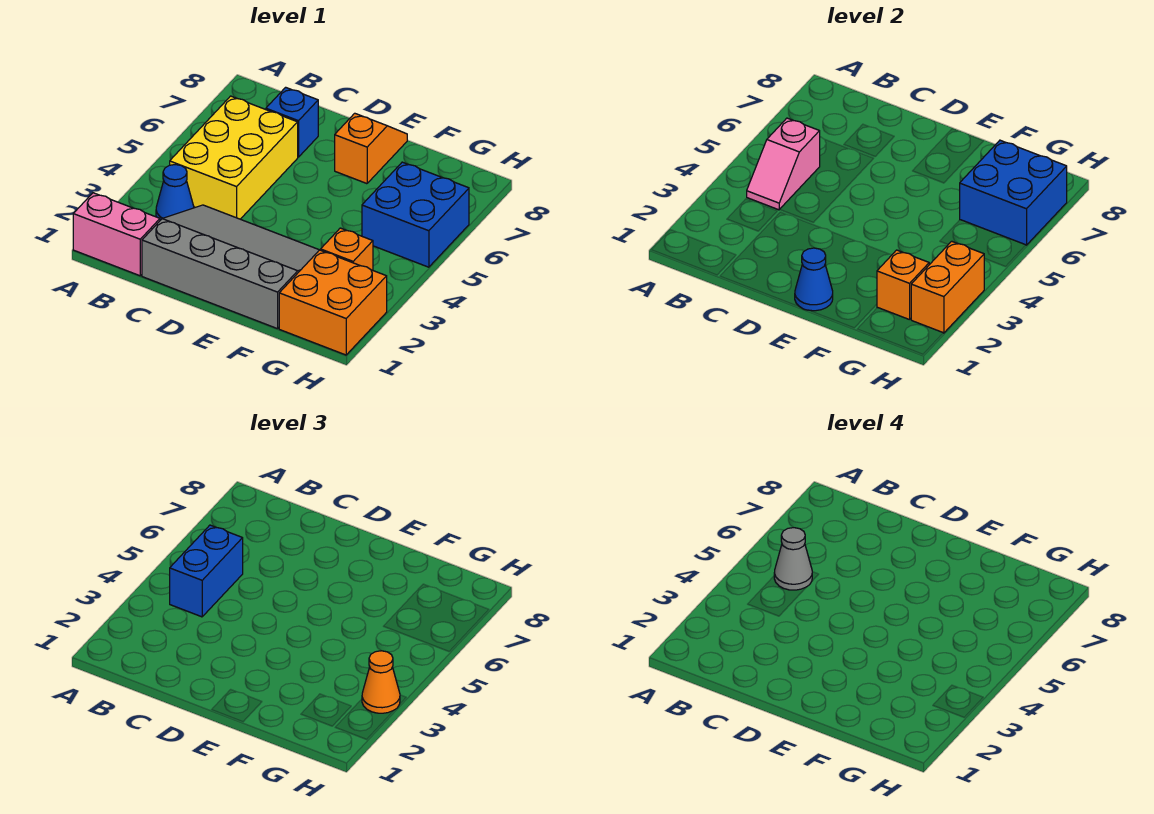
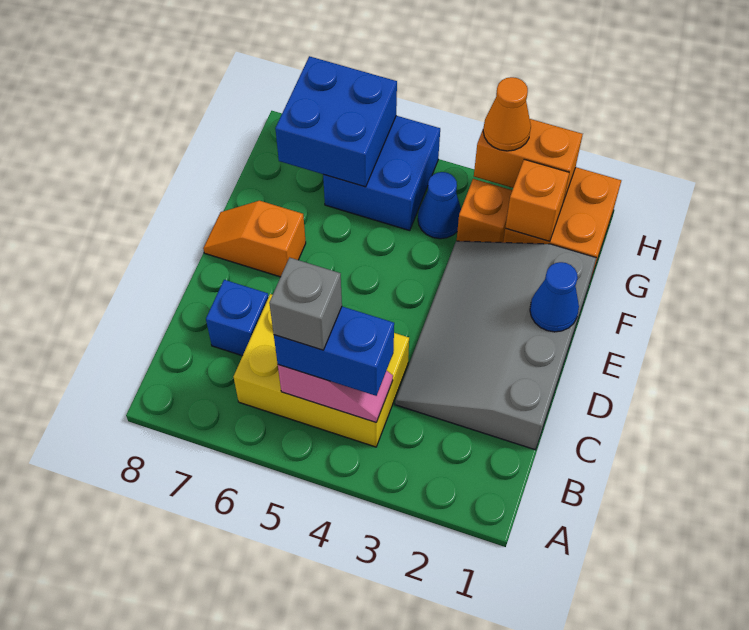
pink brick A1:B1 level 1 -> none
blue cone B3 level 1 -> blue cone G4 level 1
grey cone B5 level 4 -> grey brick B5 level 4

